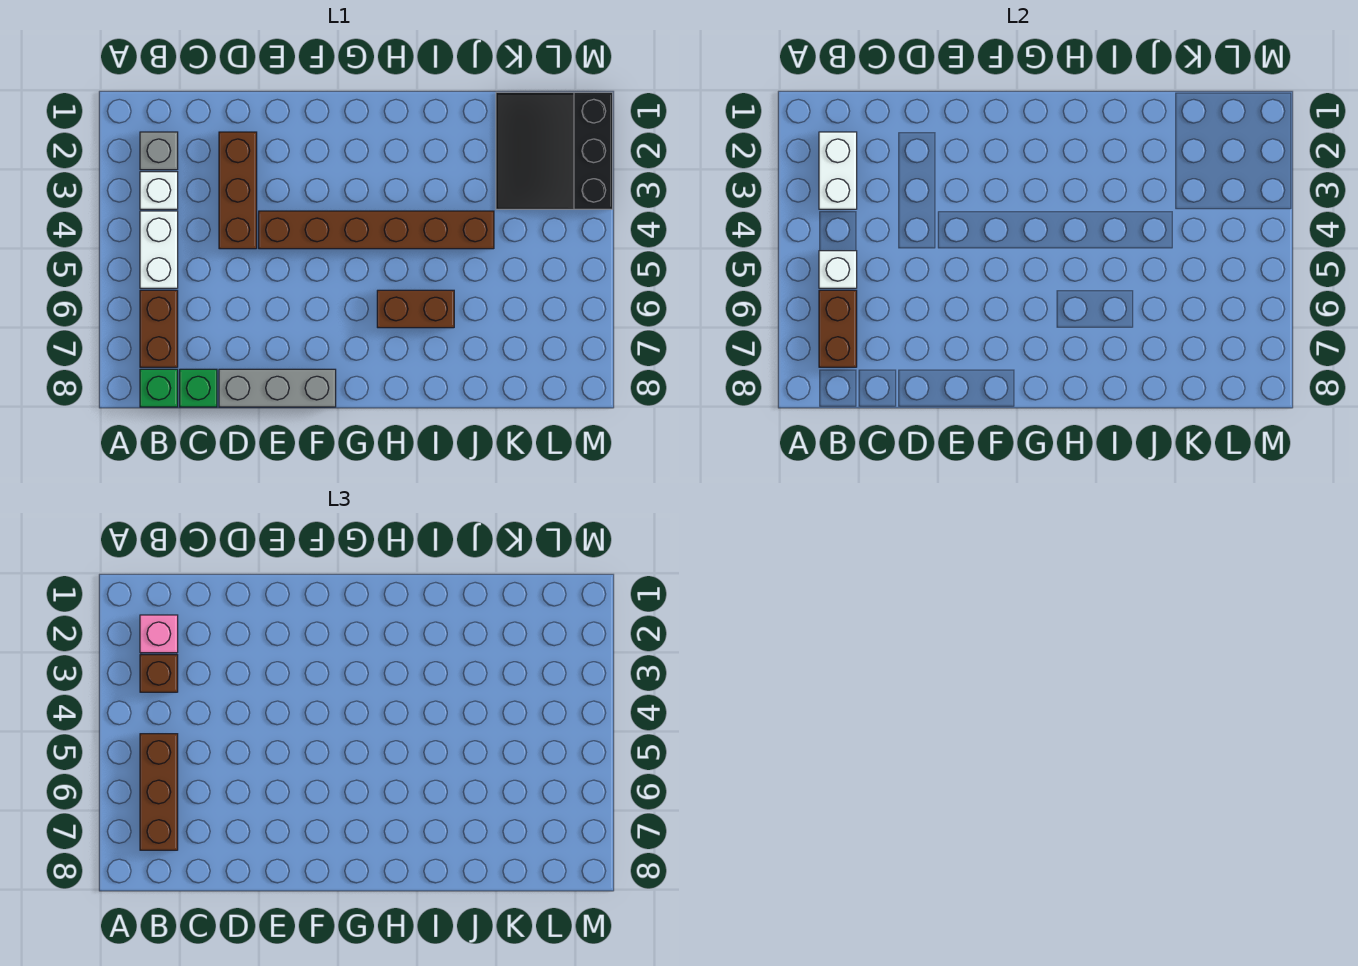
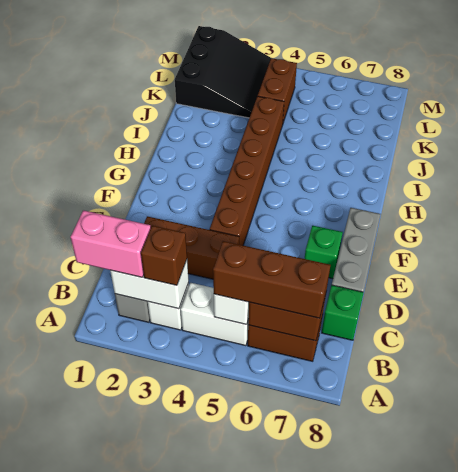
pink brick B2 level 3 -> pink brick B1:B2 level 3
green brick B8 level 1 -> green brick E7 level 1
brown brick H6:I6 level 1 -> brown brick K4:L4 level 1
black slope K1:M3 level 1 top M -> black slope K1:M3 level 1 top 1

